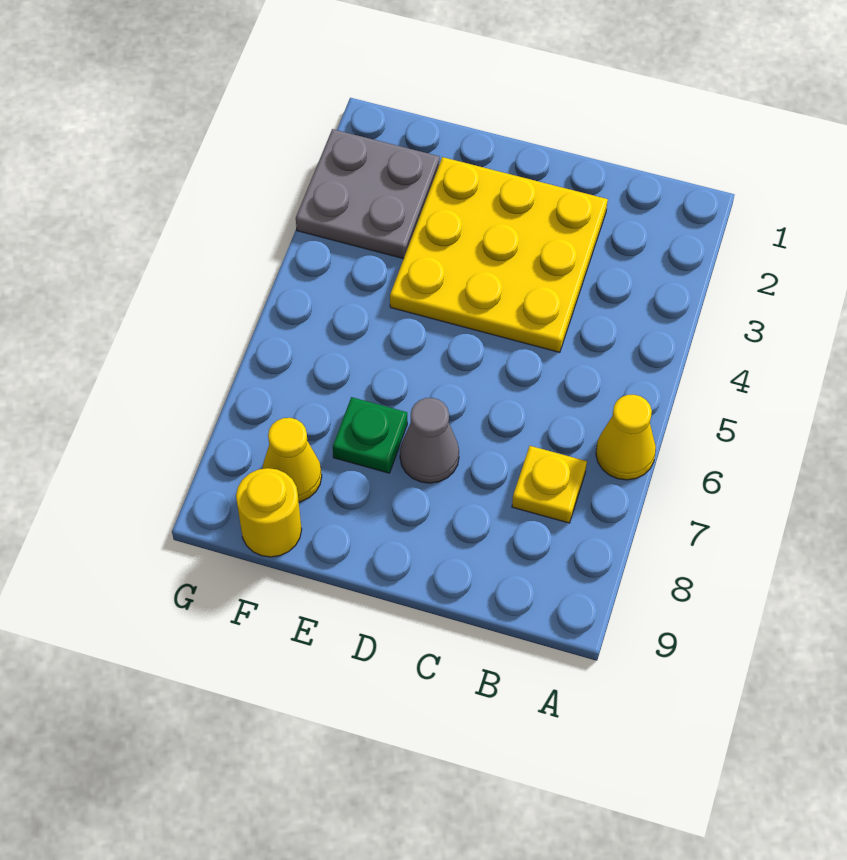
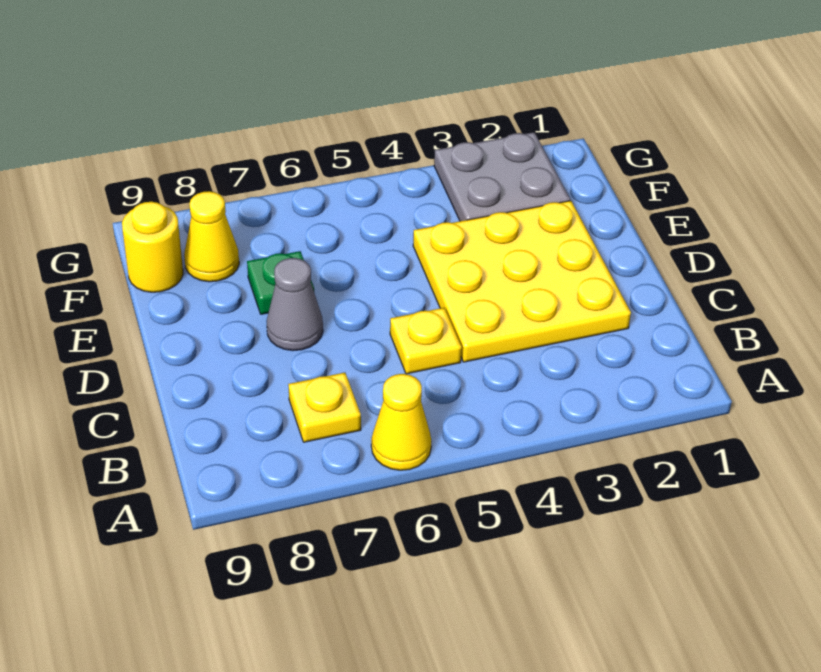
none -> yellow plate C5 level 1

